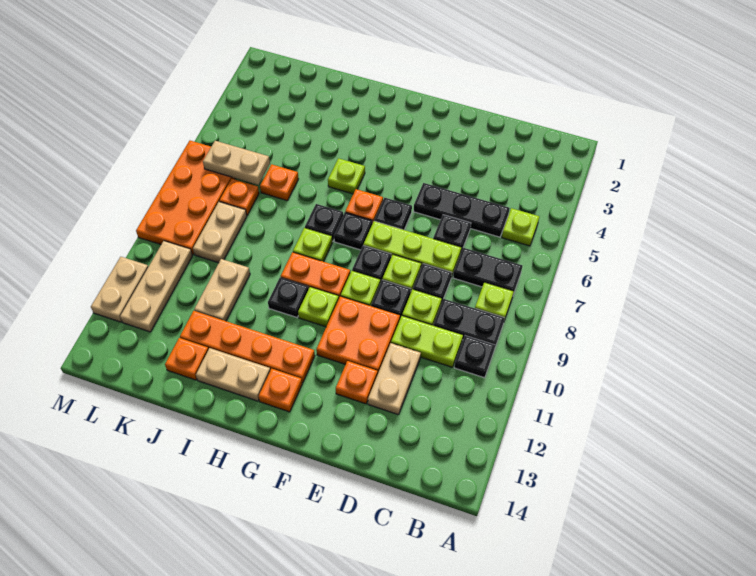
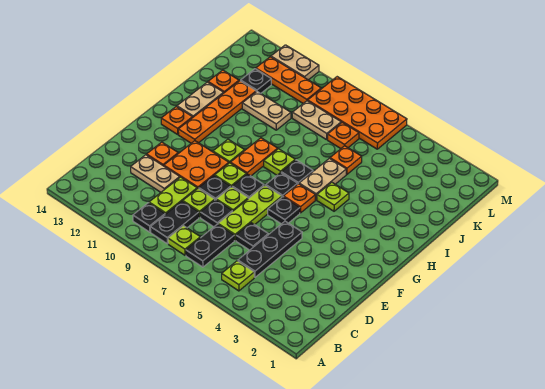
black plate H10 level 1 -> black plate K12 level 1
tan plate K6:L6 level 2 -> tan plate H6:I6 level 1
tan plate L10:L12 level 1 -> orange plate L10:L12 level 1

